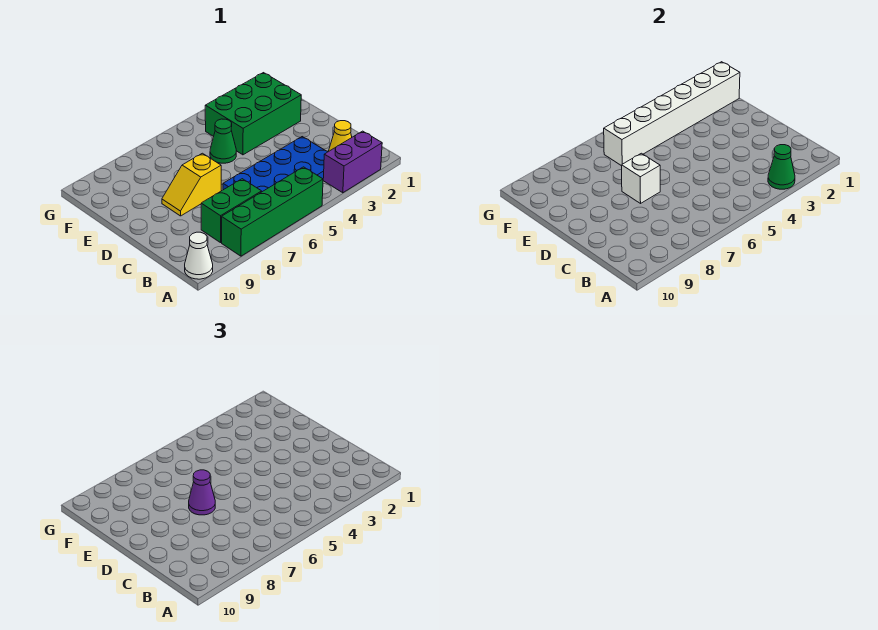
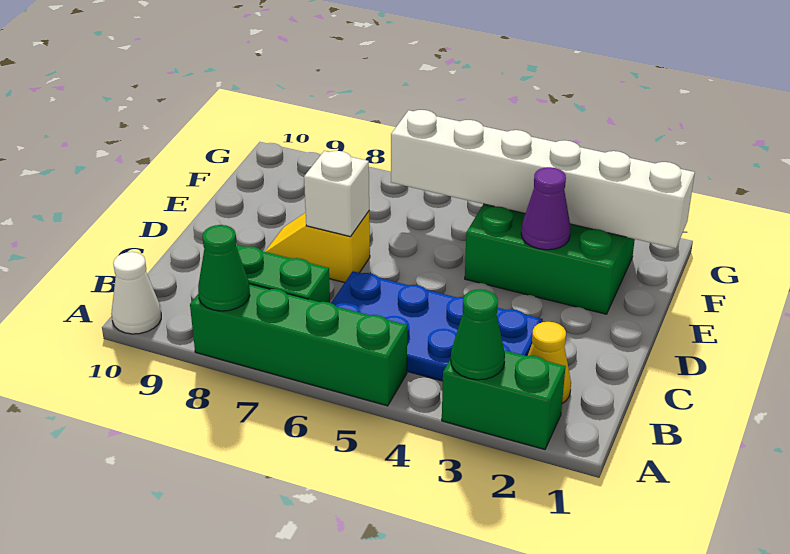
purple brick A2:A3 level 1 -> green brick A2:A3 level 1
purple cone D7 level 3 -> purple cone E3 level 2
green cone E5 level 1 -> green cone A8 level 2

